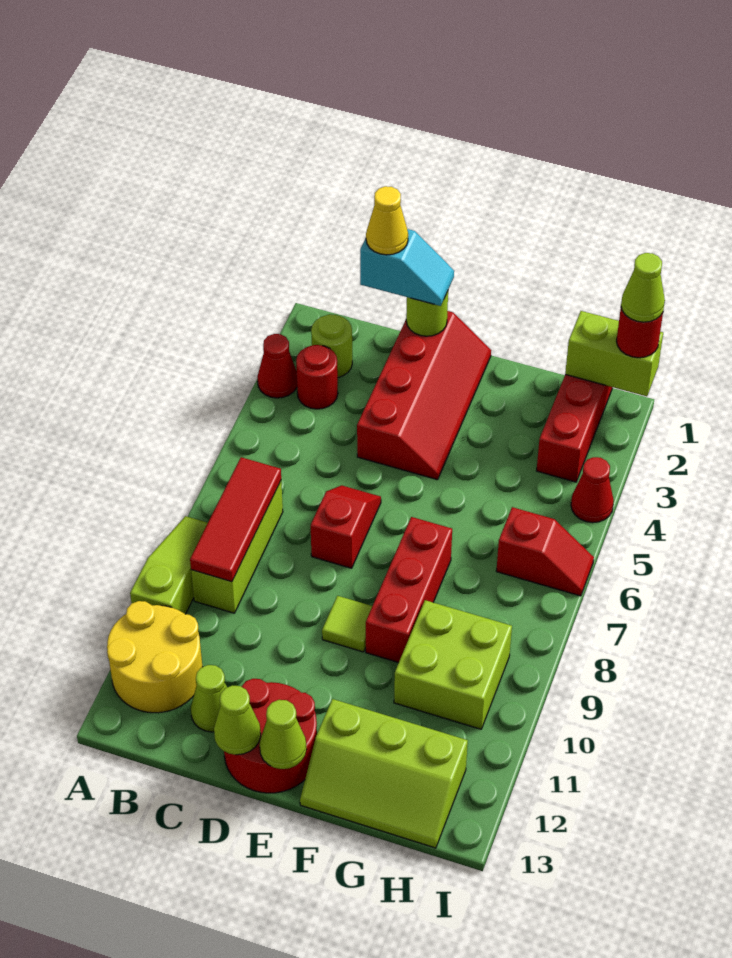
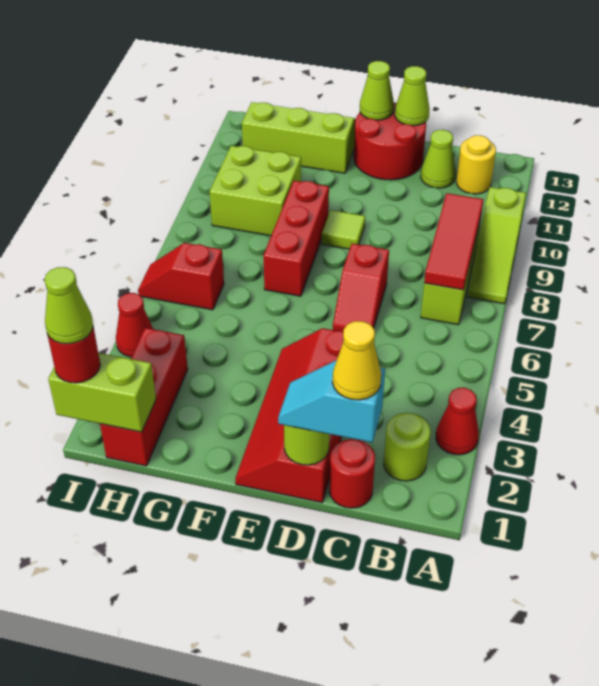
yellow round brick A11:B12 level 1 -> yellow round brick B12 level 1
red round brick B3 level 1 -> red round brick C1 level 1

